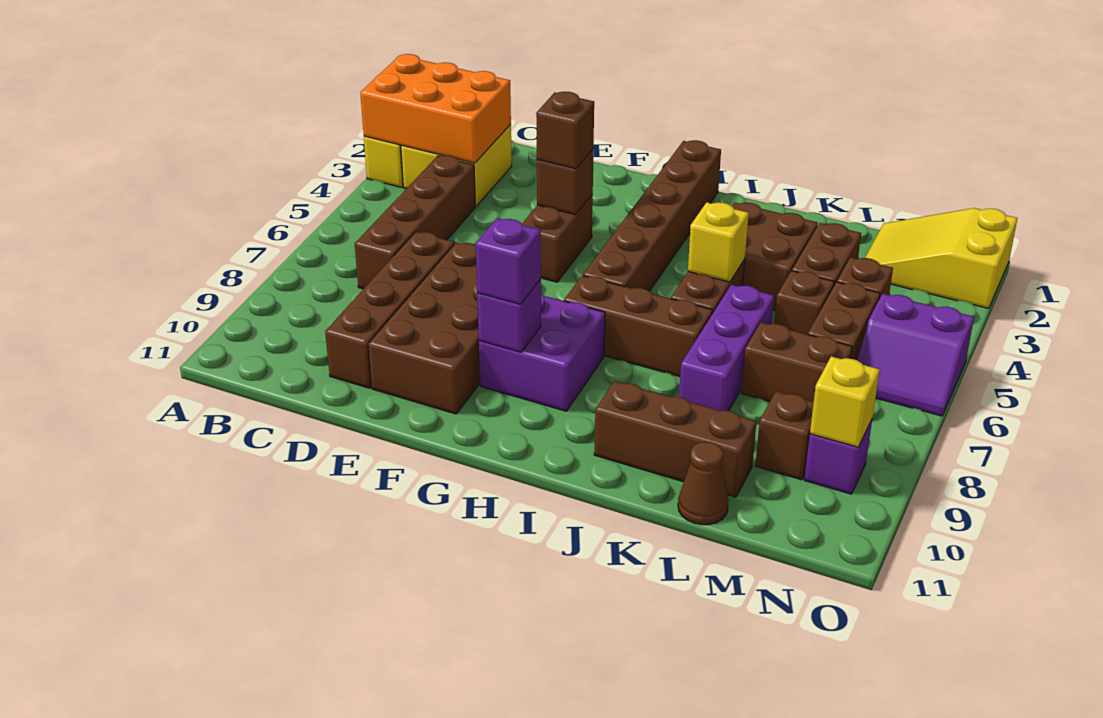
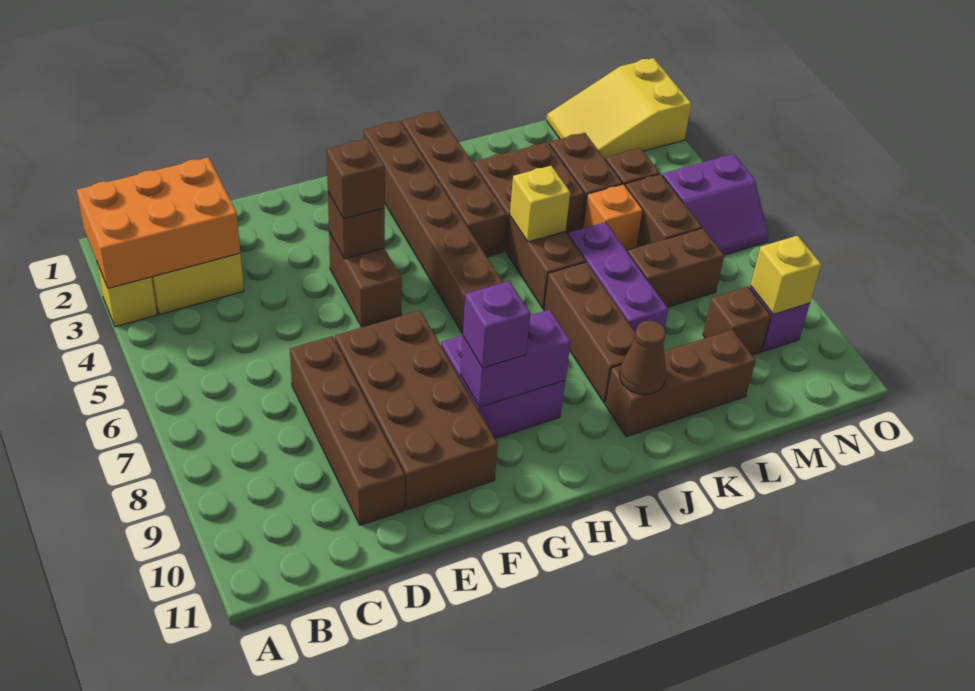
brown brick C4:C7 level 1 -> brown brick I1:I4 level 1
purple brick G9 level 2 -> purple brick G9:H9 level 2
brown brick H7:J7 level 1 -> brown brick J7:J9 level 1
brown brick L5 level 1 -> orange brick L5 level 1
brown cone L11 level 1 -> brown cone J10 level 2

